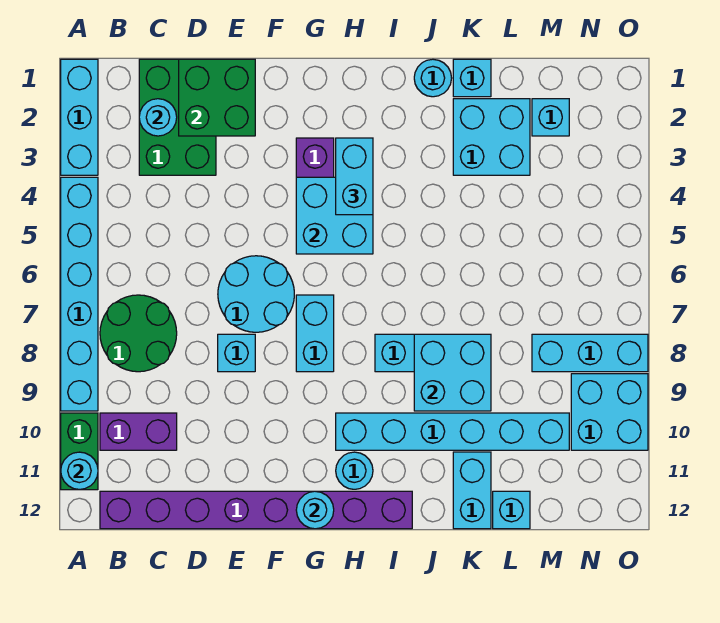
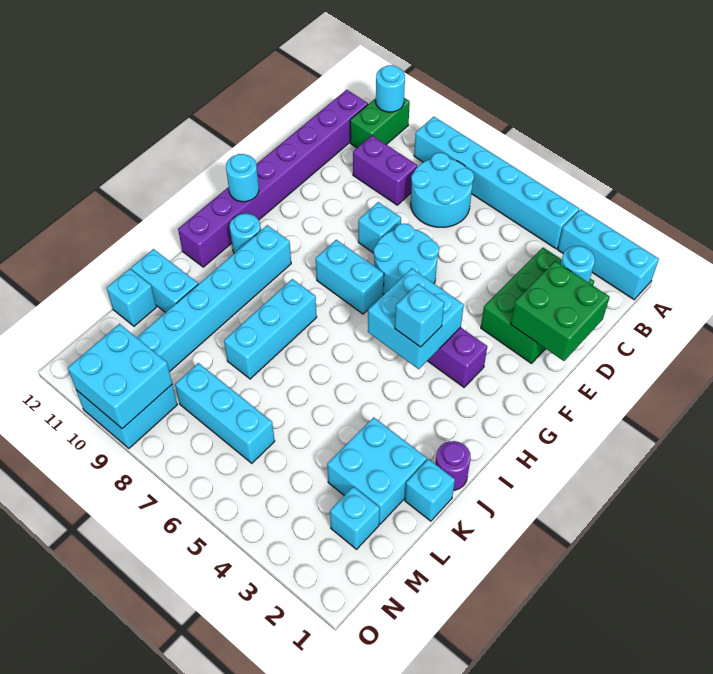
green brick A10:A11 level 1 -> green brick A11:B11 level 1
green round brick B7:C8 level 1 -> cyan round brick B7:C8 level 1
purple brick B10:C10 level 1 -> purple brick C9:C10 level 1
green brick C1:D3 level 1 -> green brick C2:E3 level 1
cyan brick H3:H4 level 3 -> cyan brick H4 level 3
cyan round brick J1 level 1 -> purple round brick J1 level 1
cyan brick J8:K9 level 2 -> cyan brick N9:O10 level 2
cyan brick M8:O8 level 1 -> cyan brick M6:M8 level 1

